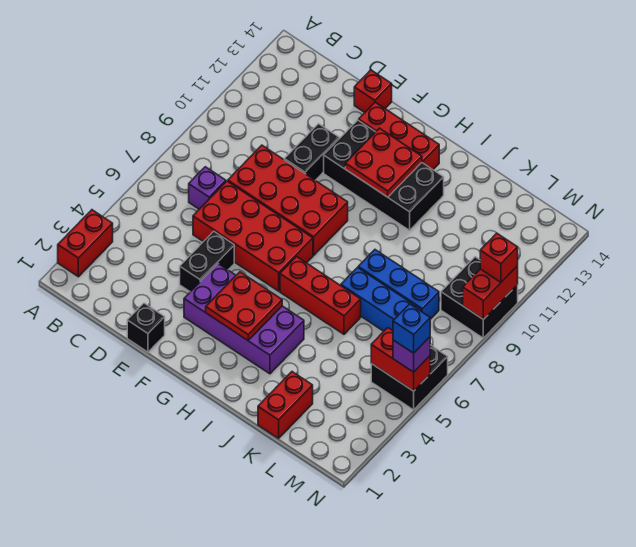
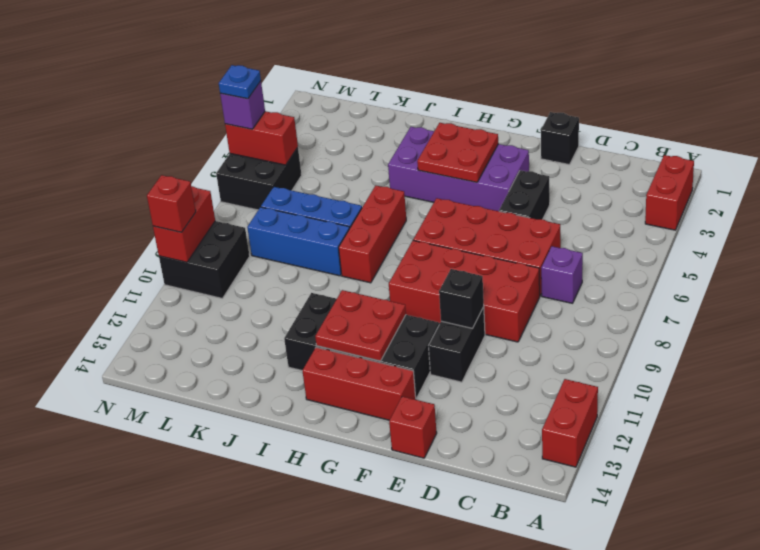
none -> black brick E10 level 2
red brick H6:J6 level 1 -> red brick I6:I8 level 1
red brick K1:K2 level 1 -> red brick A12:A13 level 1
blue brick N5 level 4 -> blue plate N5 level 4

